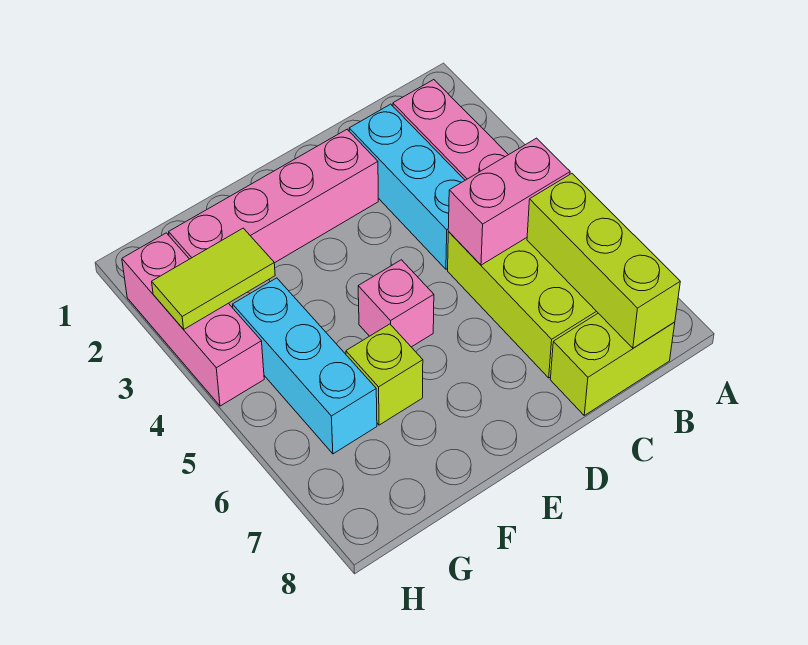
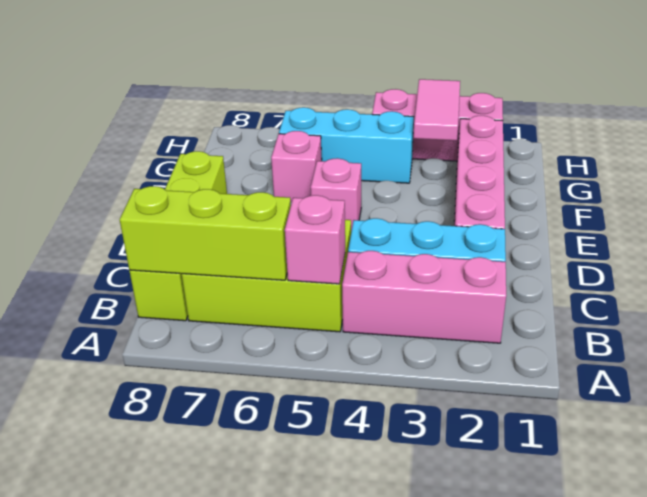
pink brick B5:C5 level 2 -> pink brick B5 level 2
lime brick B8:C8 level 1 -> lime brick B8:E8 level 1
lime brick F6 level 1 -> pink brick F6 level 1
lime tile G3:H3 level 2 -> pink tile G3:H3 level 2

